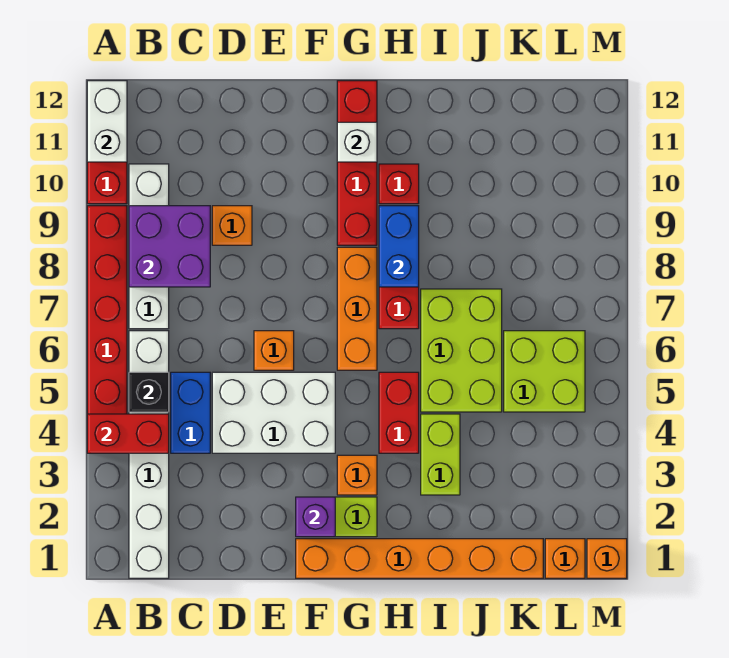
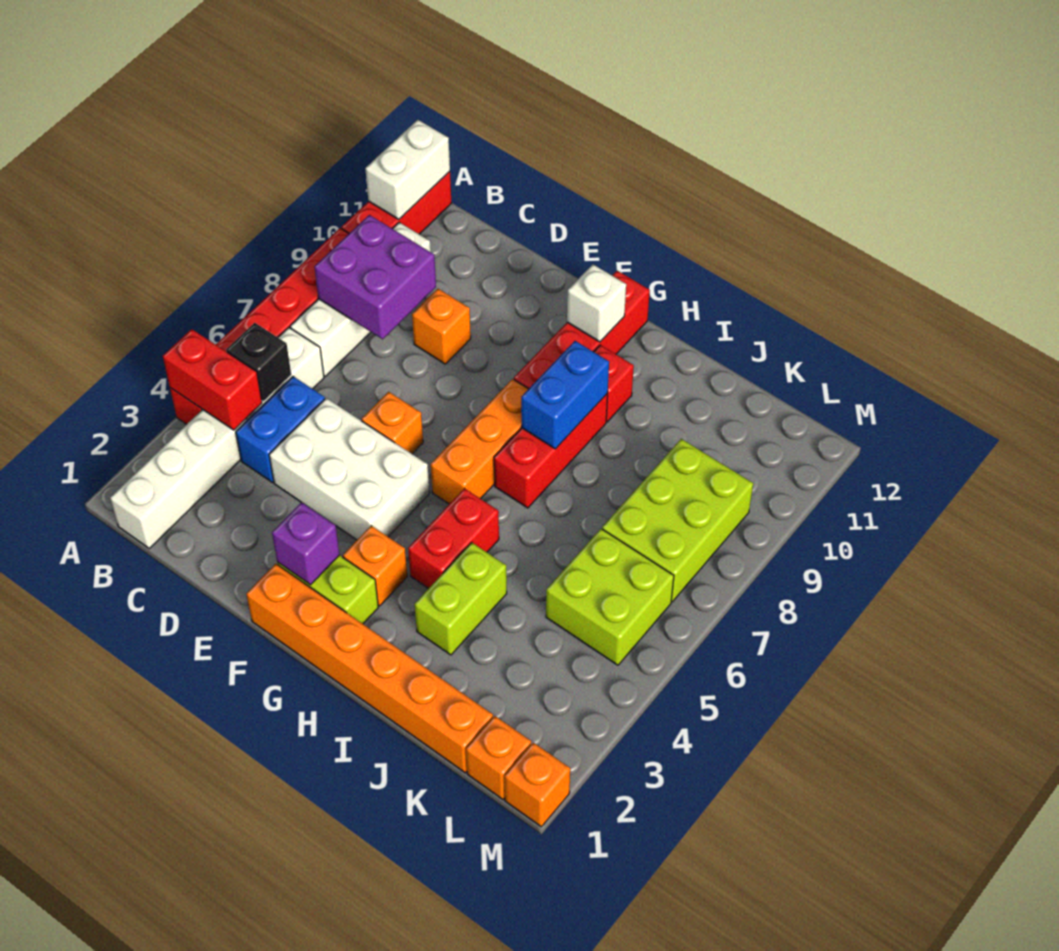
lime brick I5:J7 level 1 -> lime brick K7:L9 level 1

